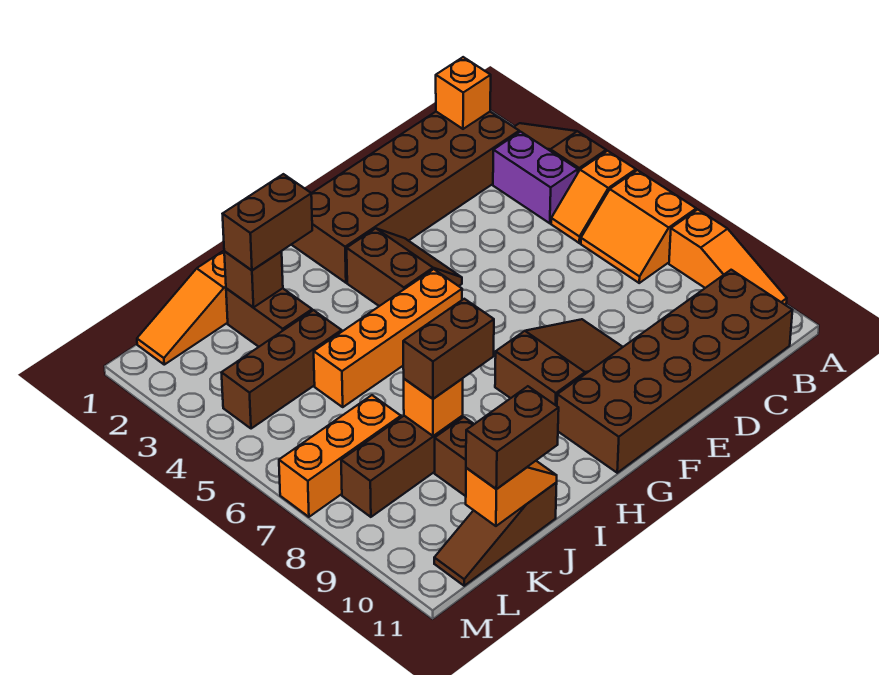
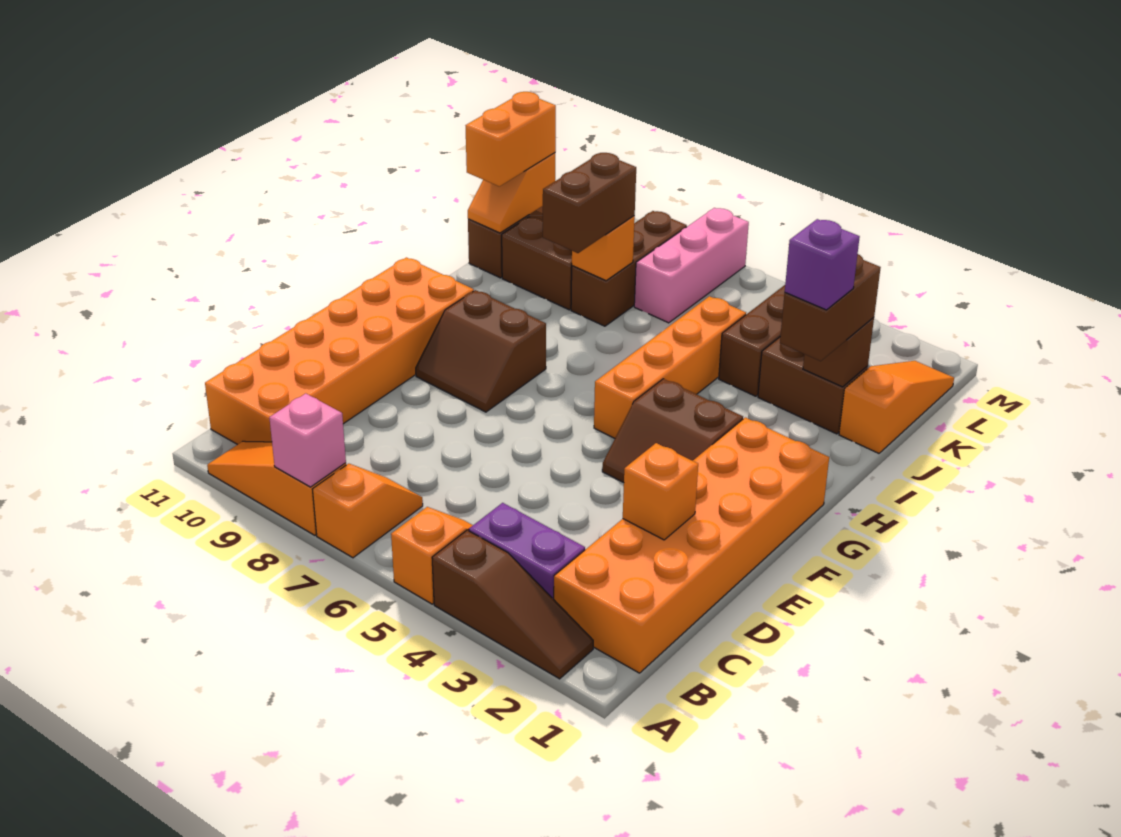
orange slope A6:B7 level 1 top A -> orange slope A7:B7 level 1 top A
none -> pink brick A8 level 2
brown brick B1:G2 level 1 -> orange brick B1:G2 level 1
orange brick B1 level 2 -> orange brick D2 level 2
brown brick B10:G11 level 1 -> orange brick B10:G11 level 1
brown slope E8:G9 level 1 top G -> brown slope F8:G9 level 1 top G
none -> purple brick I2 level 4
brown brick J11:K11 level 3 -> orange brick J11:K11 level 3
orange brick K7:M7 level 1 -> pink brick K7:M7 level 1

